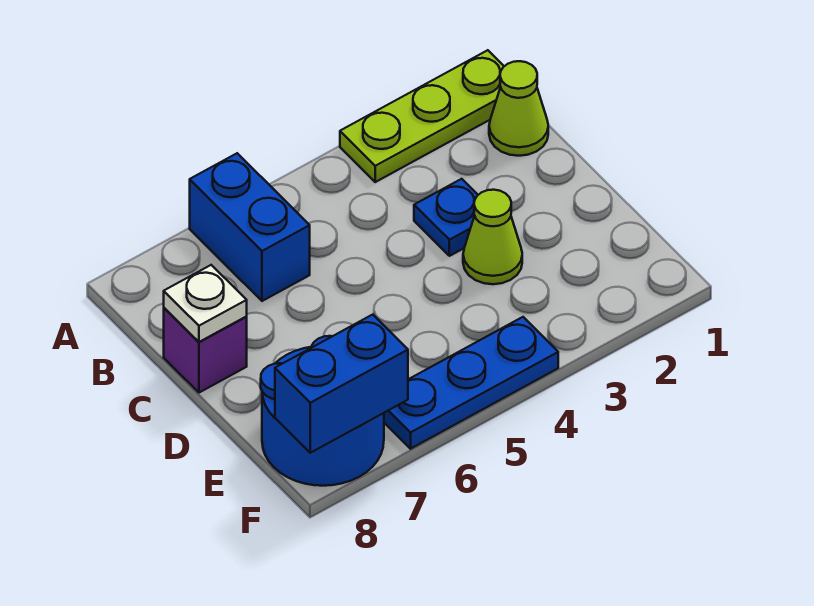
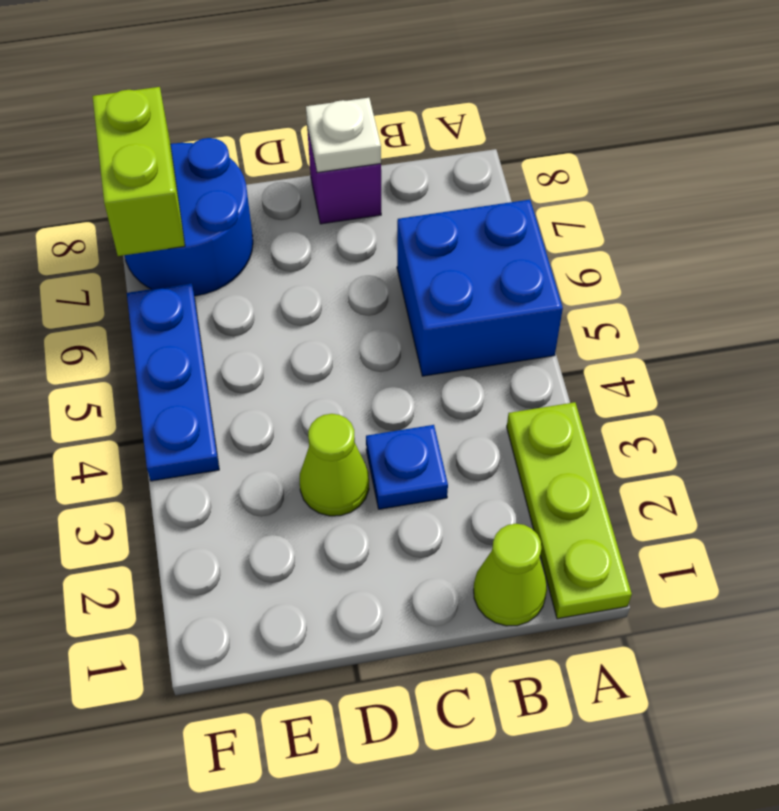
blue brick A6:B6 level 1 -> blue brick A5:B6 level 1
blue brick F7:F8 level 2 -> lime brick F7:F8 level 2

